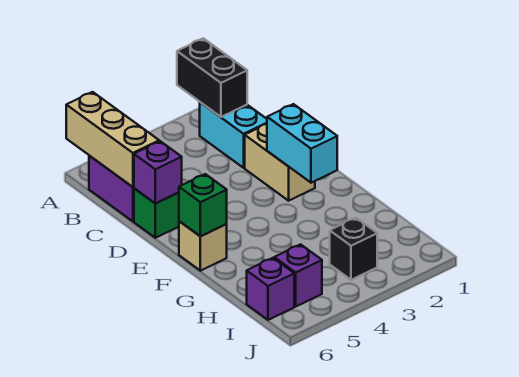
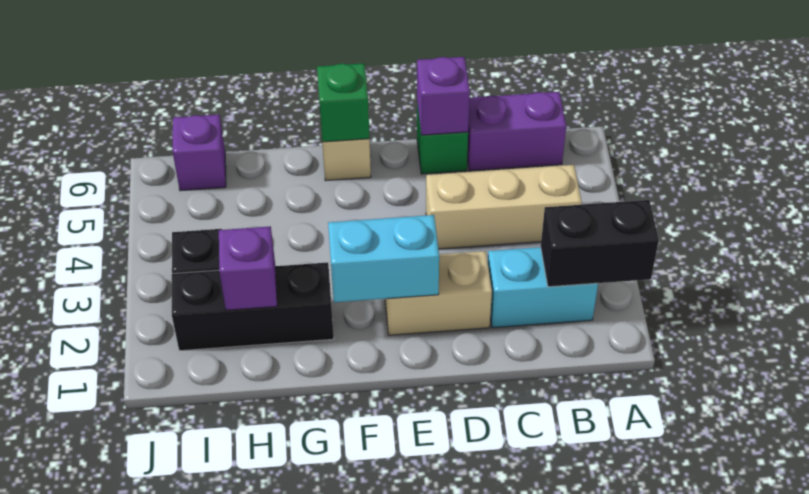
tan brick A6:C6 level 2 -> tan brick B4:D4 level 1
none -> black brick G2:I2 level 1
purple brick I5 level 1 -> purple brick H2 level 2

